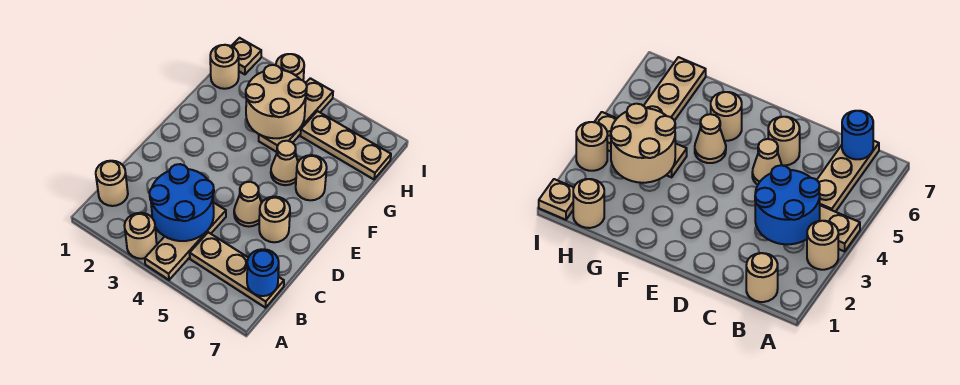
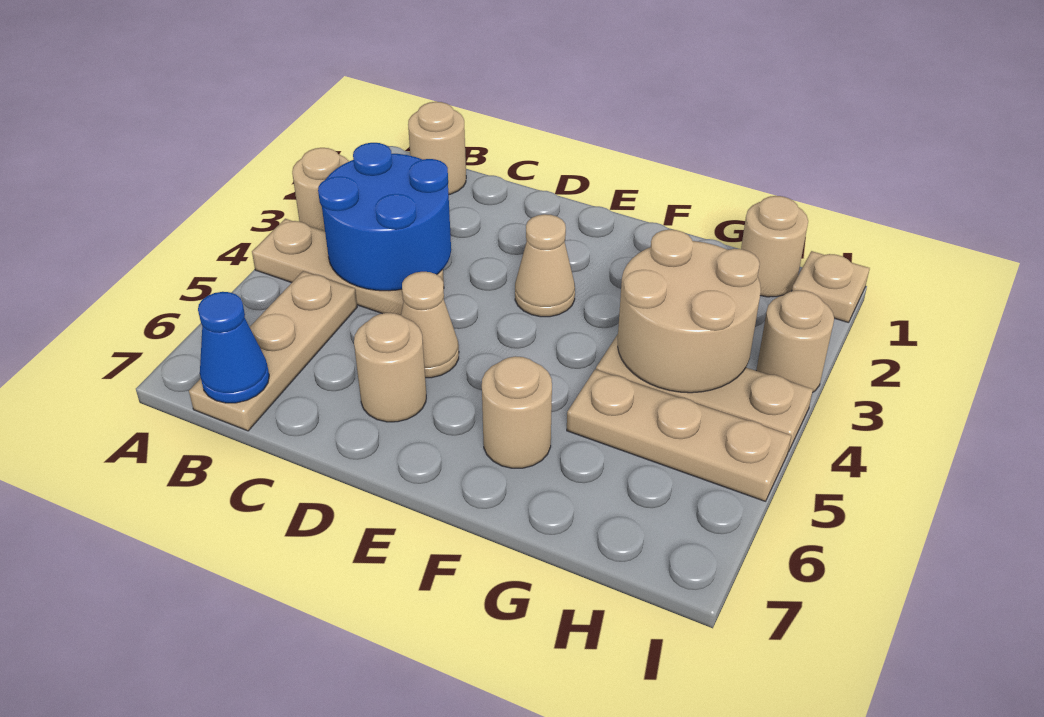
blue round brick B7 level 2 -> blue cone B7 level 2
tan cone F5 level 1 -> tan cone E3 level 1
tan plate H5:H7 level 1 -> tan plate G5:I5 level 1

